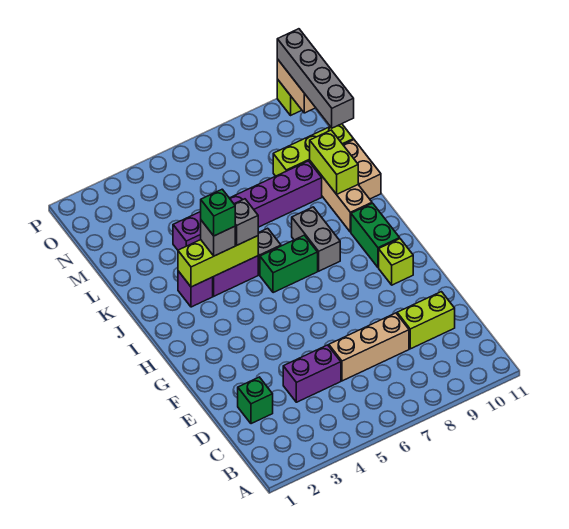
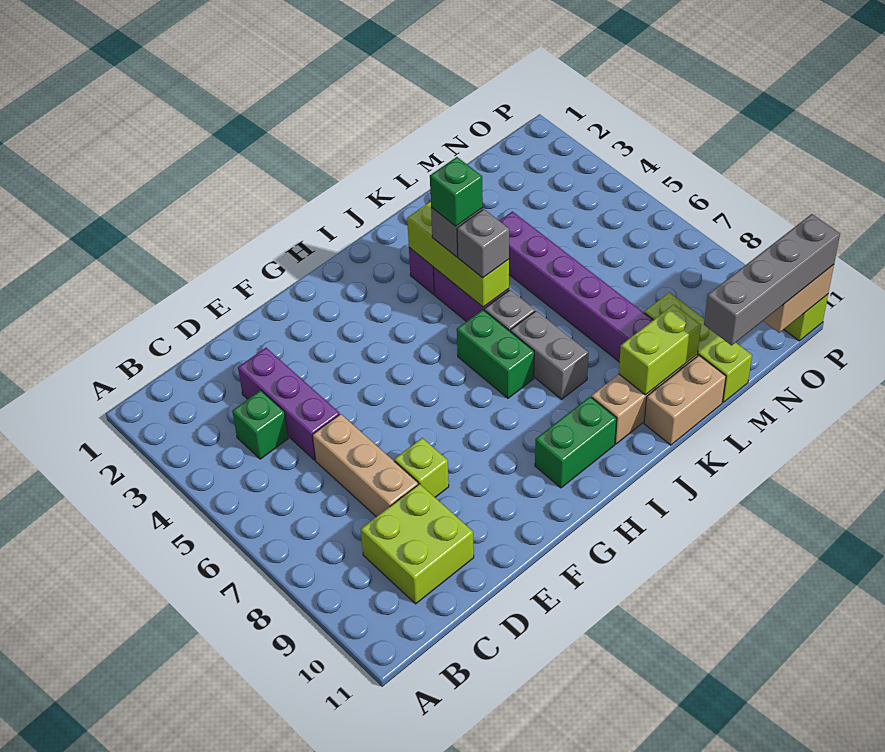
green brick D2 level 1 -> green brick C4 level 1
purple brick D4:D5 level 1 -> purple brick D3:D5 level 1
lime brick D9:D10 level 1 -> lime brick C9:D10 level 1
lime brick G10 level 1 -> lime brick E8 level 1
grey brick I8:J8 level 1 -> grey brick J7:J8 level 1

